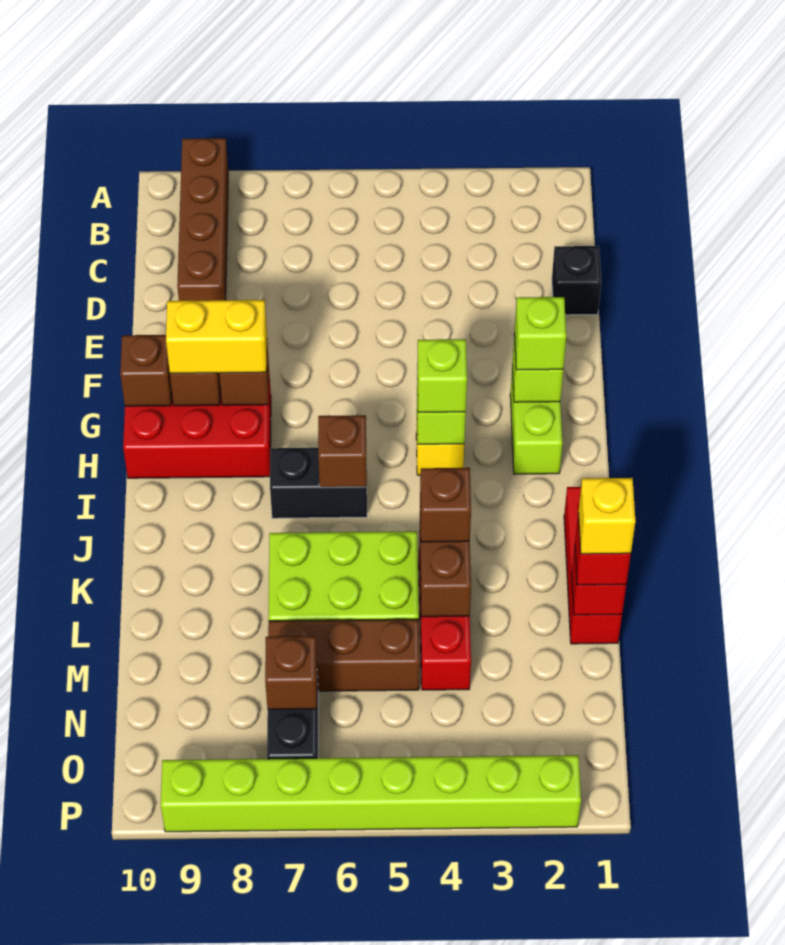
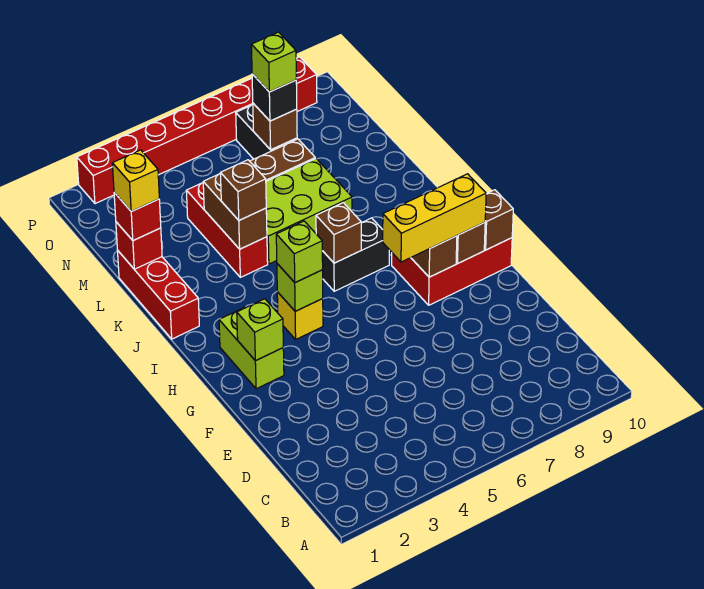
brown brick A9:D9 level 1 -> none
black brick D1 level 1 -> black brick N7 level 3
lime brick G2 level 3 -> lime brick N7 level 4
yellow brick G8:G9 level 3 -> yellow brick G7:G9 level 3
lime brick P2:P9 level 1 -> red brick P2:P9 level 1

